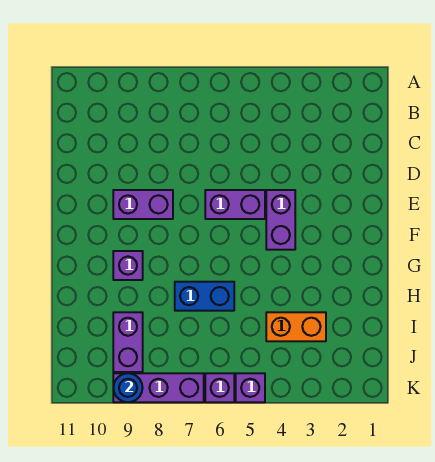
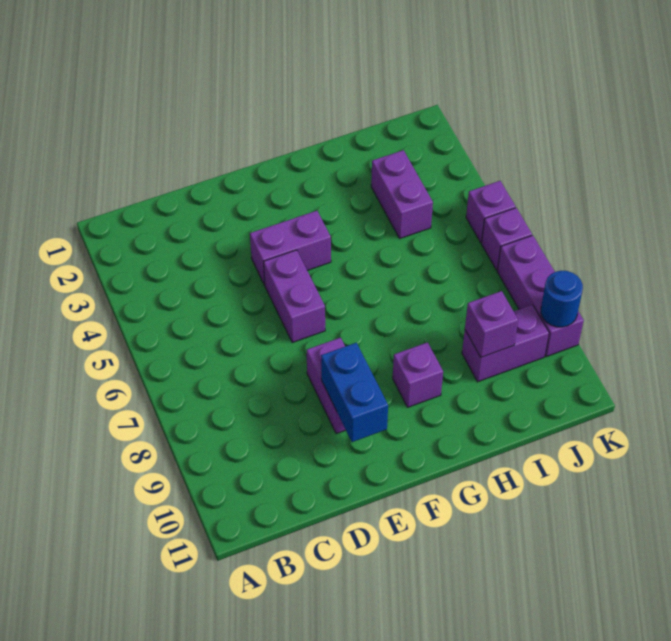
blue brick H6:H7 level 1 -> blue brick E9:E10 level 2
orange brick I3:I4 level 1 -> purple brick I3:I4 level 1
none -> purple brick I9 level 2

